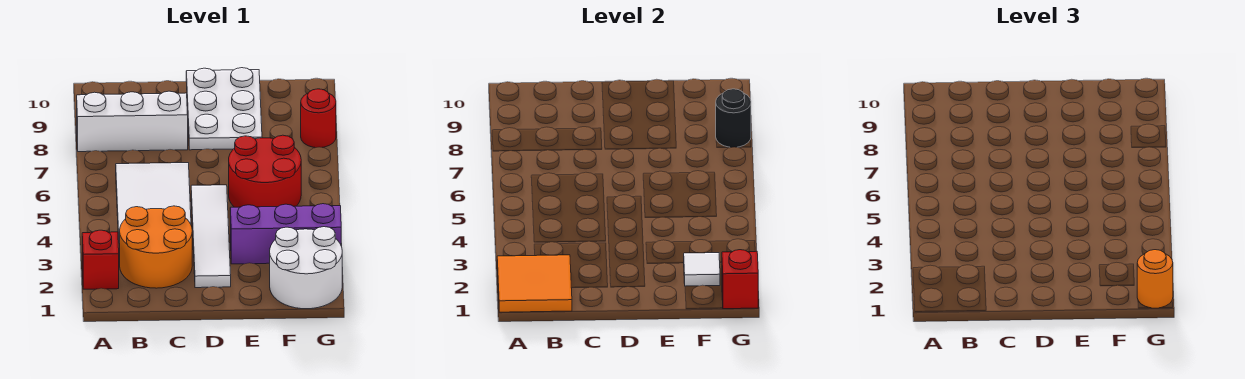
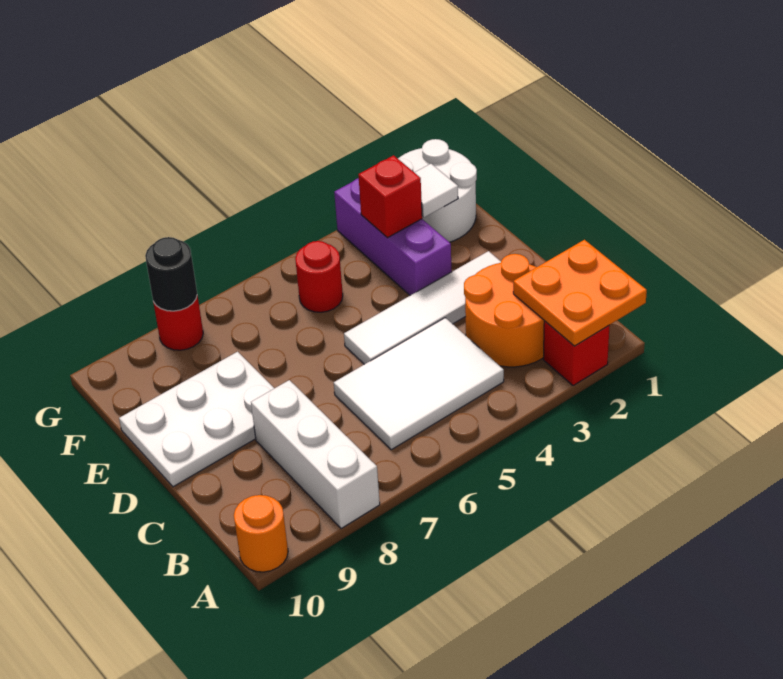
orange tile A1:B2 level 2 -> orange plate A1:B2 level 2
red round brick E5:F6 level 1 -> red round brick F5 level 1
red brick G1 level 2 -> red brick F3 level 2
orange round brick G1 level 3 -> orange round brick A10 level 1

